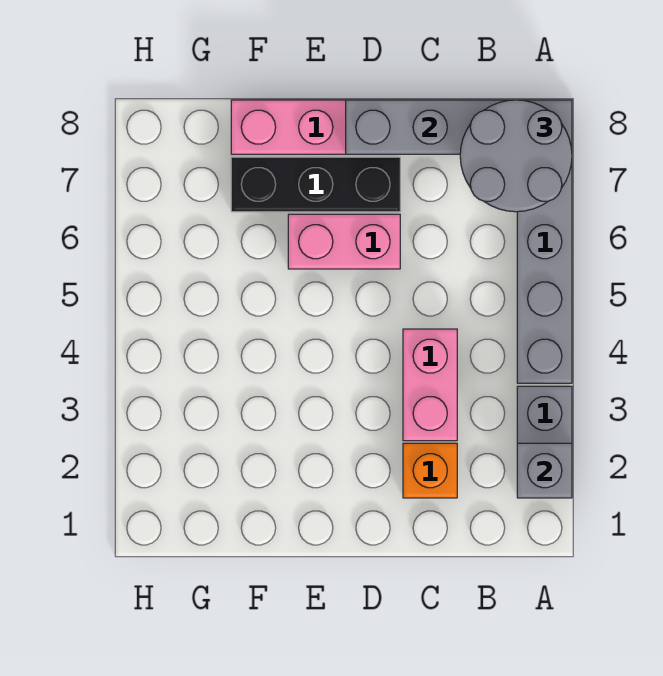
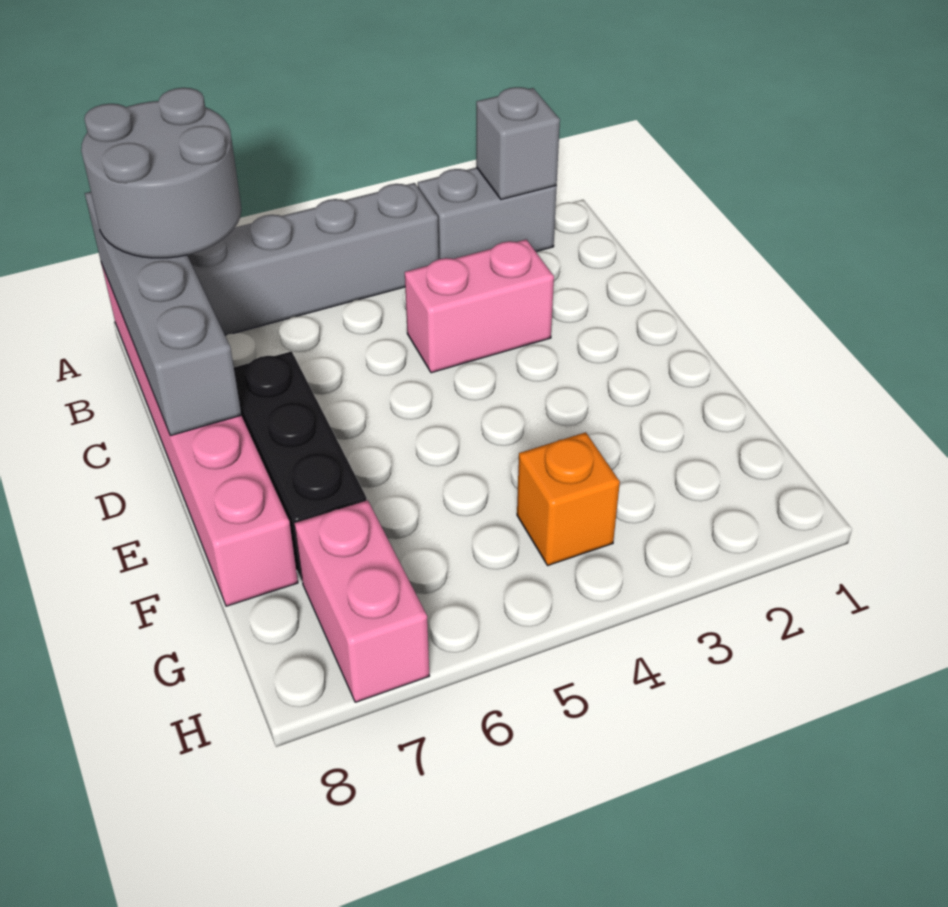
orange brick C2 level 1 -> orange brick G4 level 1
pink brick D6:E6 level 1 -> pink brick G7:H7 level 1

